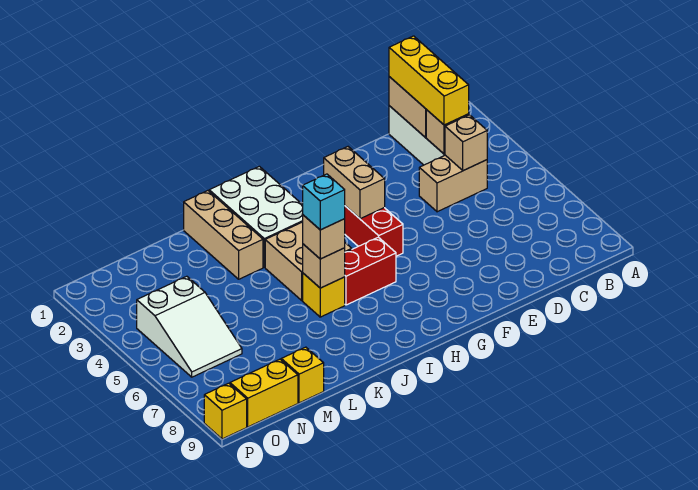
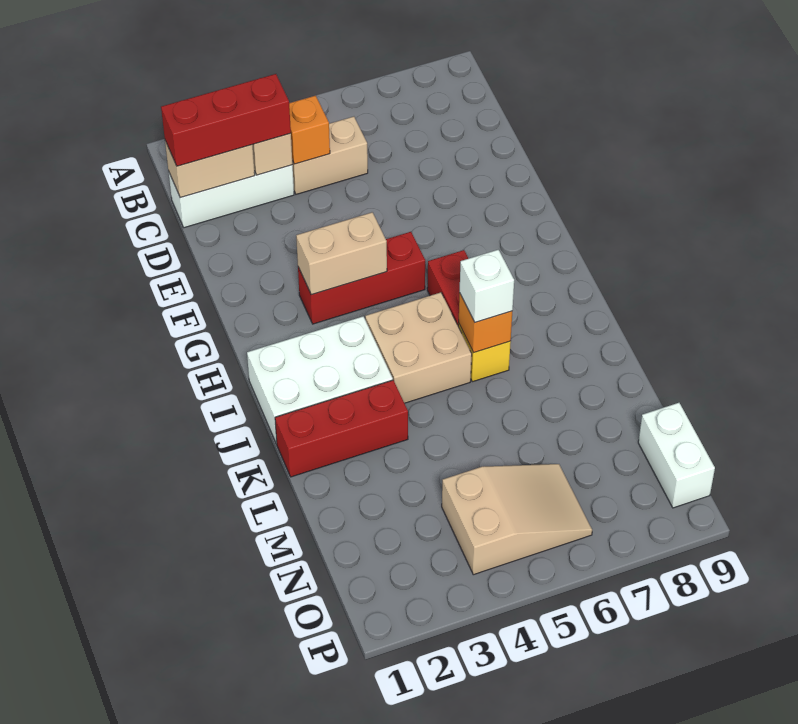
yellow brick C1:C3 level 3 -> red brick C1:C3 level 3
tan brick C4:D4 level 1 -> tan brick C4:C5 level 1
tan brick C4 level 2 -> orange brick C4 level 2
tan brick J6 level 2 -> orange brick J6 level 2
tan brick J6 level 3 -> white brick J6 level 3
cyan brick J6 level 4 -> none
tan brick K1:K3 level 1 -> red brick K1:K3 level 1
yellow brick M9 level 1 -> none
white slope N4:O6 level 1 top 4 -> tan slope N4:O6 level 1 top 4
yellow brick N9:O9 level 1 -> white brick N9:O9 level 1
yellow brick P9 level 1 -> none

